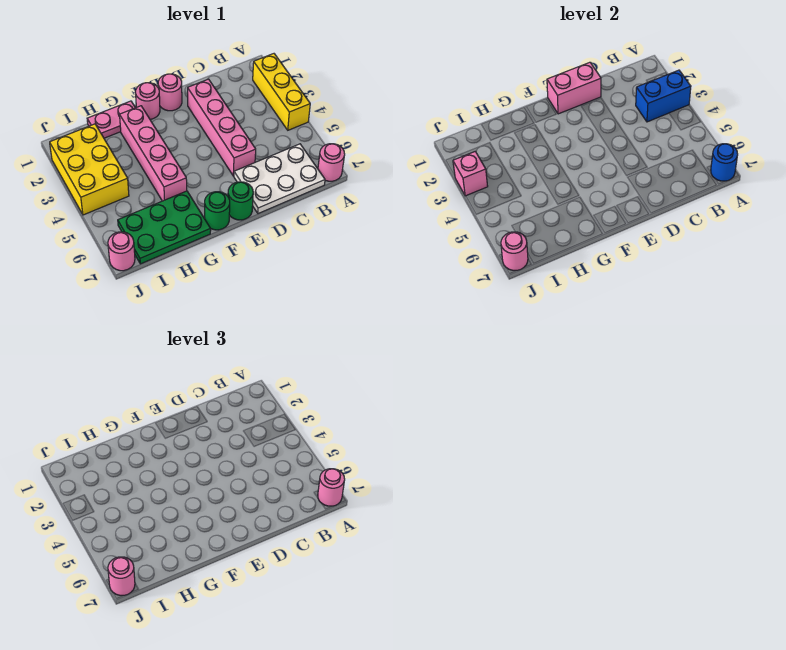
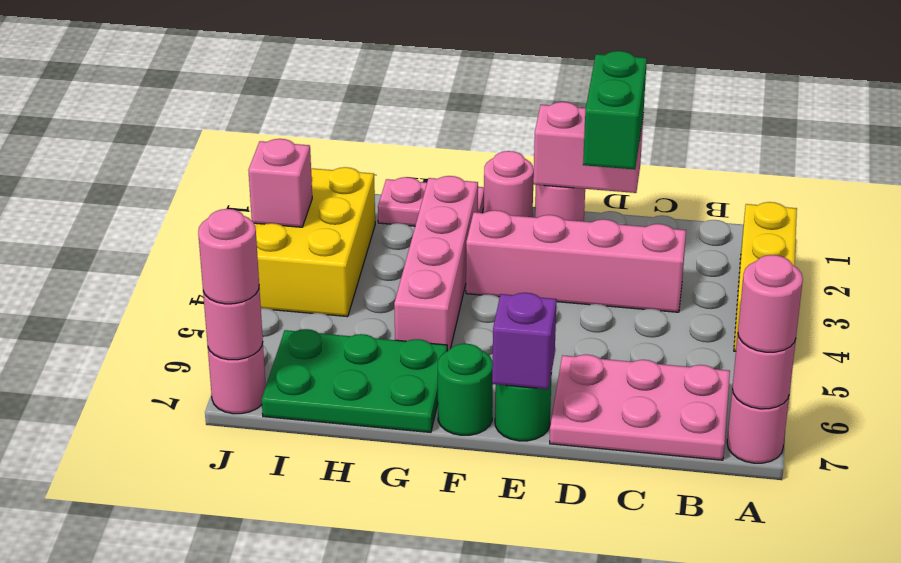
blue brick A3:B3 level 2 -> none
blue round brick A7 level 2 -> pink round brick A7 level 2
white plate B6:D7 level 1 -> pink plate B6:D7 level 1
none -> green brick D1:D2 level 3
pink brick D2:D5 level 1 -> pink brick C3:F3 level 1
none -> purple brick E7 level 2

